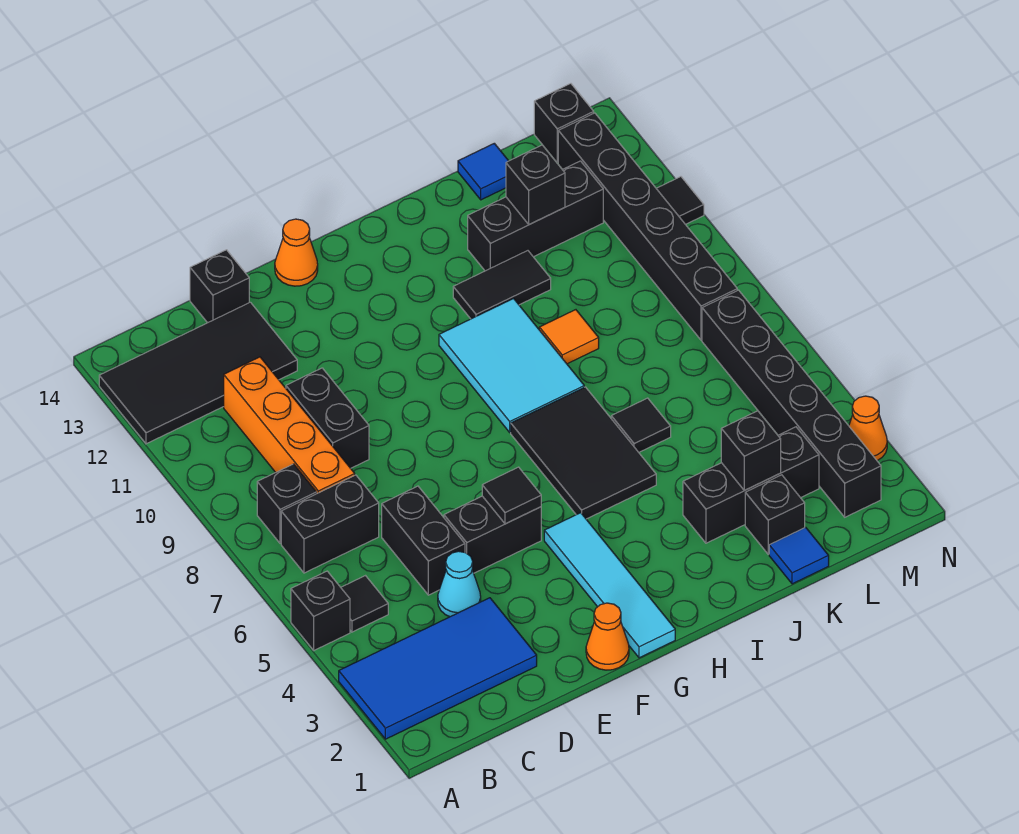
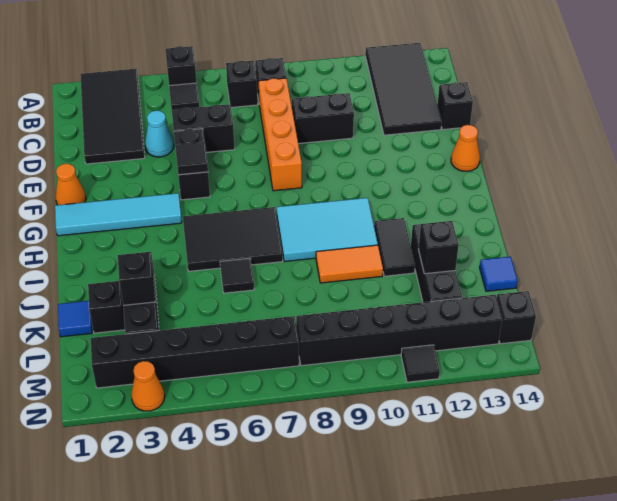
blue tile A2:D3 level 1 -> black tile A2:D3 level 1
black brick B7:C7 level 1 -> black brick B7 level 1
orange brick C8:C11 level 1 -> orange brick C8:F8 level 1
orange tile J9 level 1 -> orange tile J9:J10 level 1

